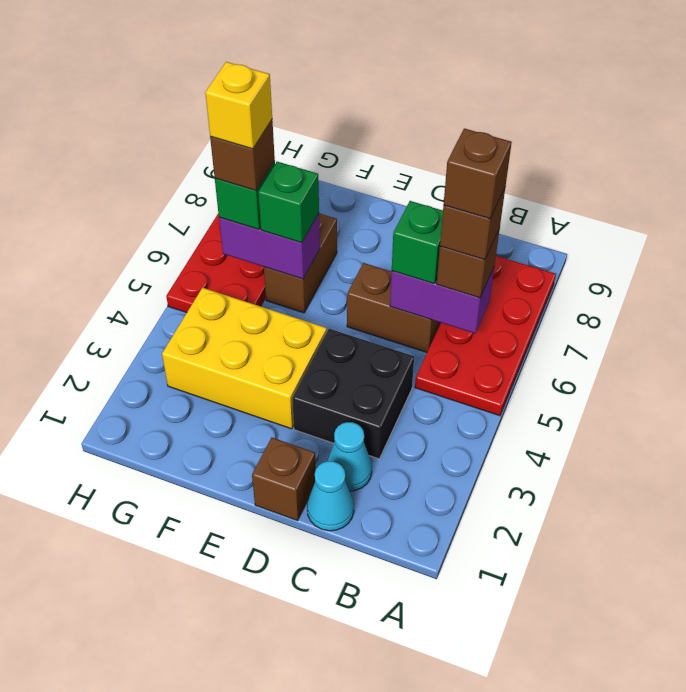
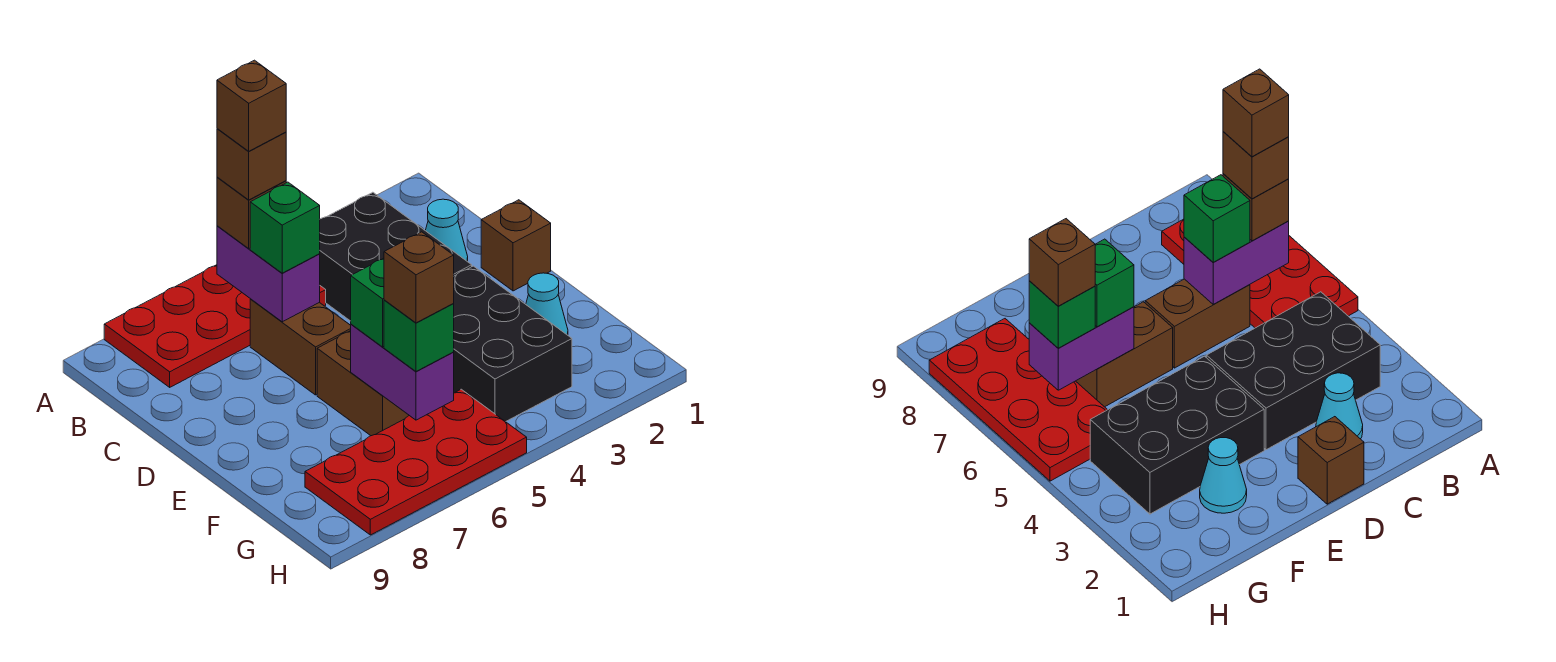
cyan cone C1 level 1 -> cyan cone F2 level 1
black brick C3:D4 level 1 -> black brick B3:D4 level 1
yellow brick E3:G4 level 1 -> black brick E3:G4 level 1
brown brick F6:F7 level 1 -> brown brick E6:F6 level 1
yellow brick G6 level 5 -> none

